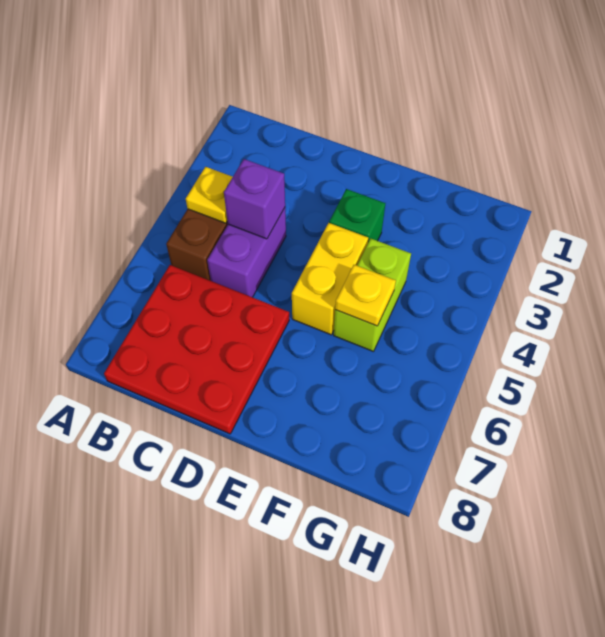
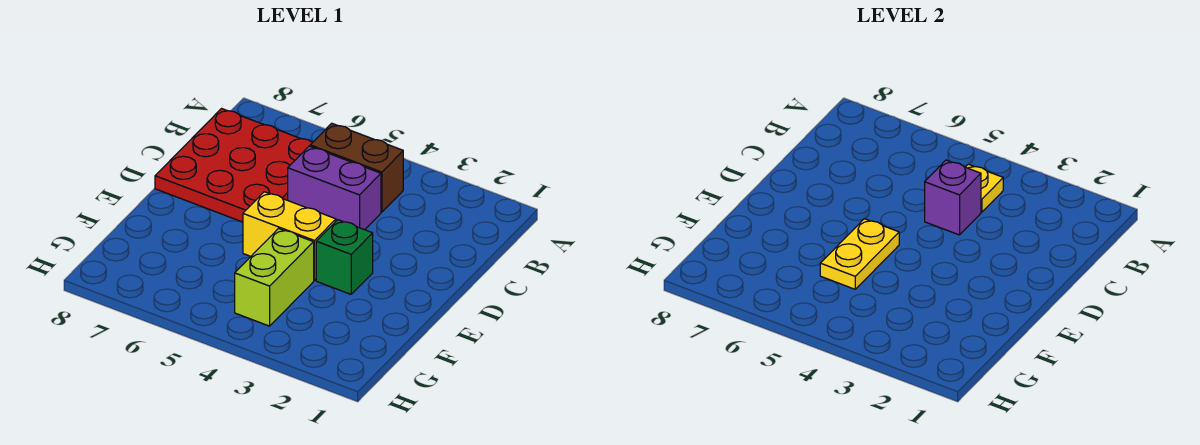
lime brick F4:F5 level 1 -> lime brick F4:G4 level 1
yellow plate F5 level 2 -> yellow plate E5:F5 level 2

